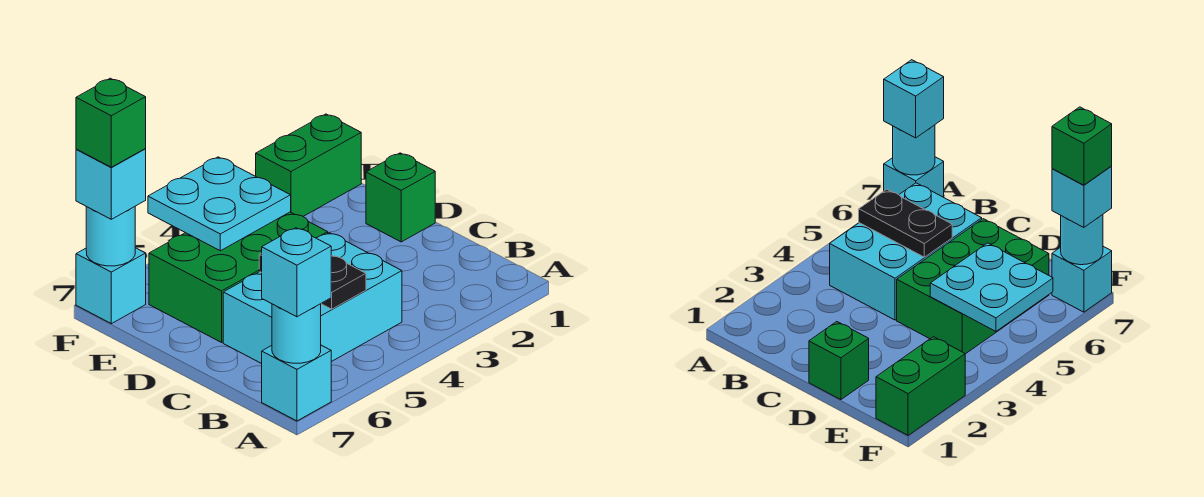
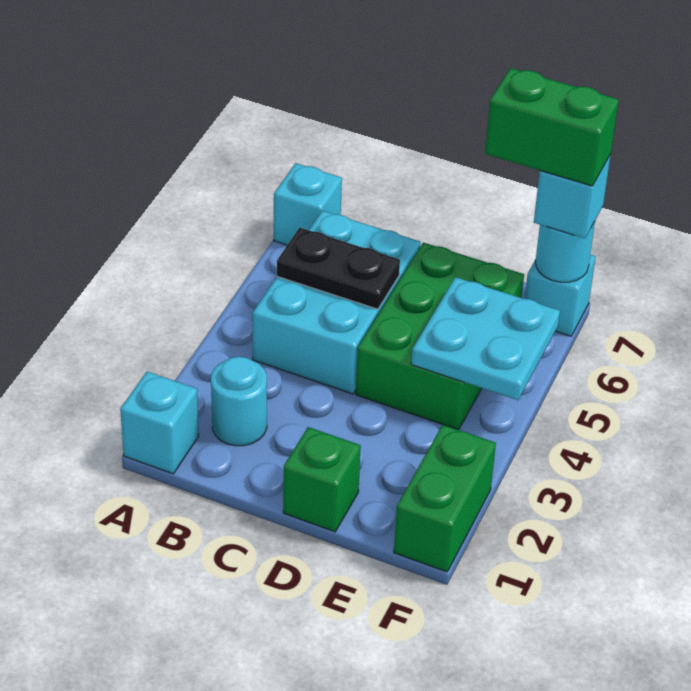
cyan round brick A7 level 2 -> cyan round brick B2 level 1
cyan brick A7 level 3 -> cyan brick A1 level 1
green brick F7 level 4 -> green brick E7:F7 level 4

